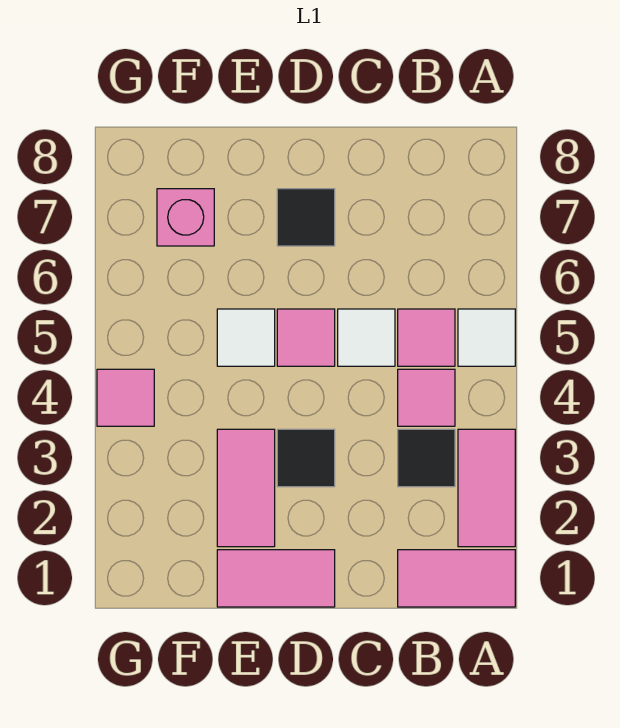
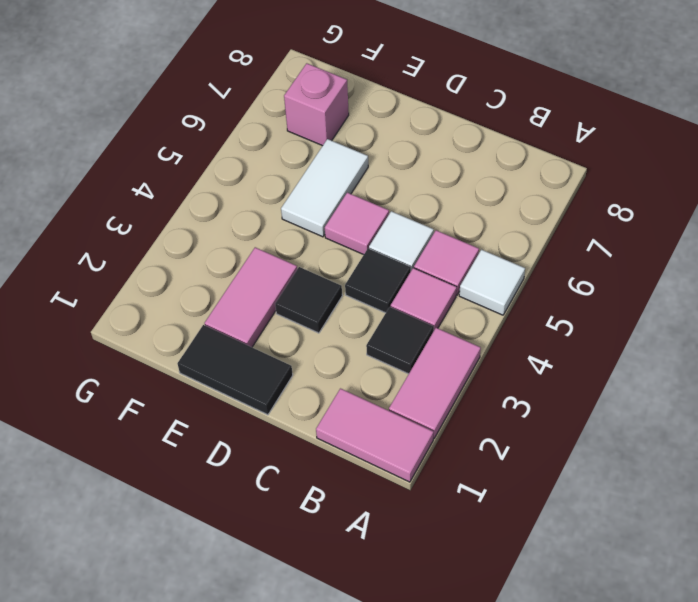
pink tile D1:E1 level 1 -> black tile D1:E1 level 1
black tile D7 level 1 -> black tile C4 level 1
white tile E5 level 1 -> white tile E5:E6 level 1
pink tile G4 level 1 -> none

